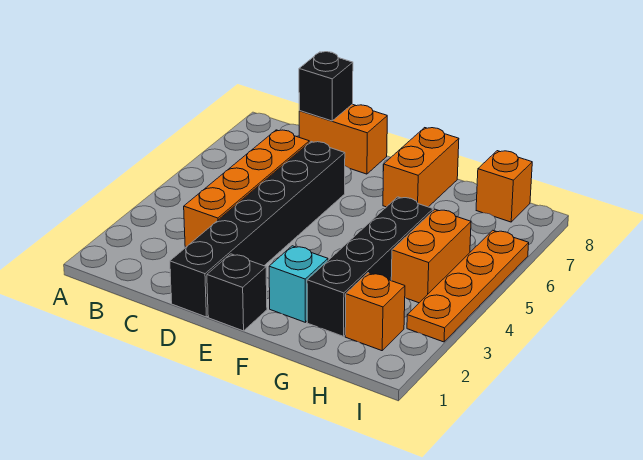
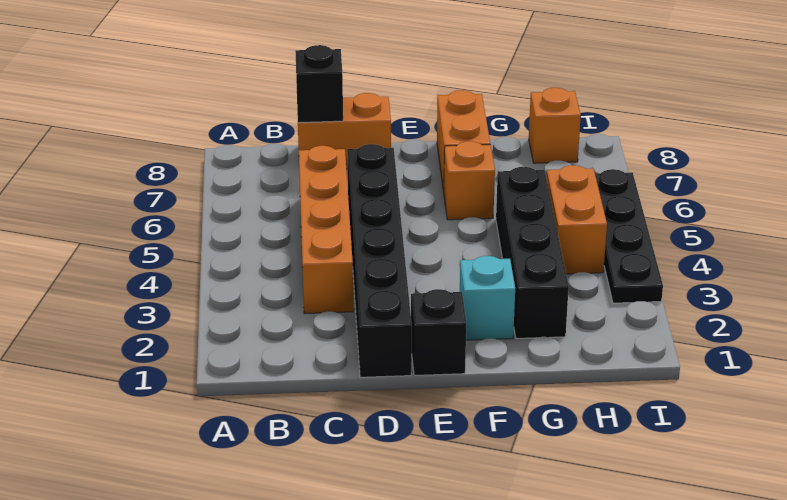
orange brick H2 level 1 -> orange brick F6 level 1
orange plate I3:I6 level 1 -> black plate I3:I6 level 1

